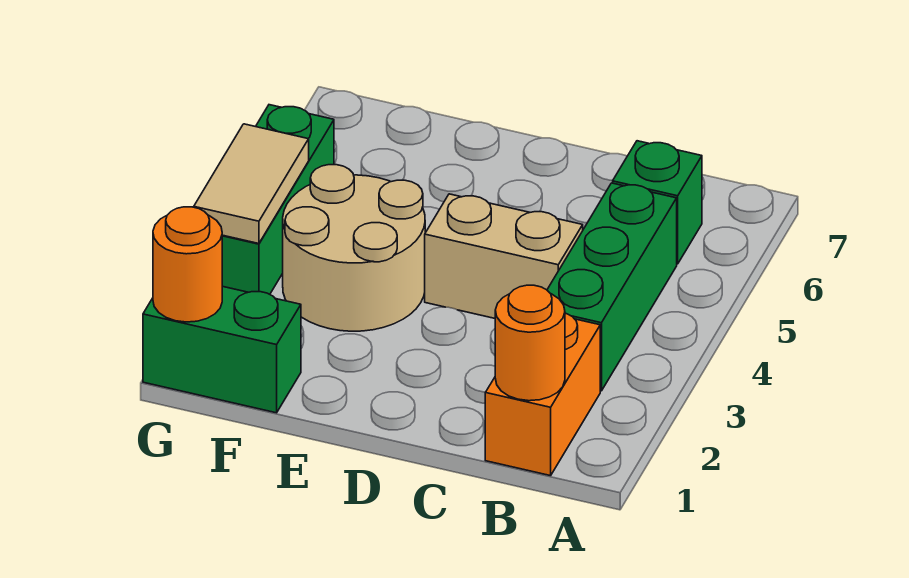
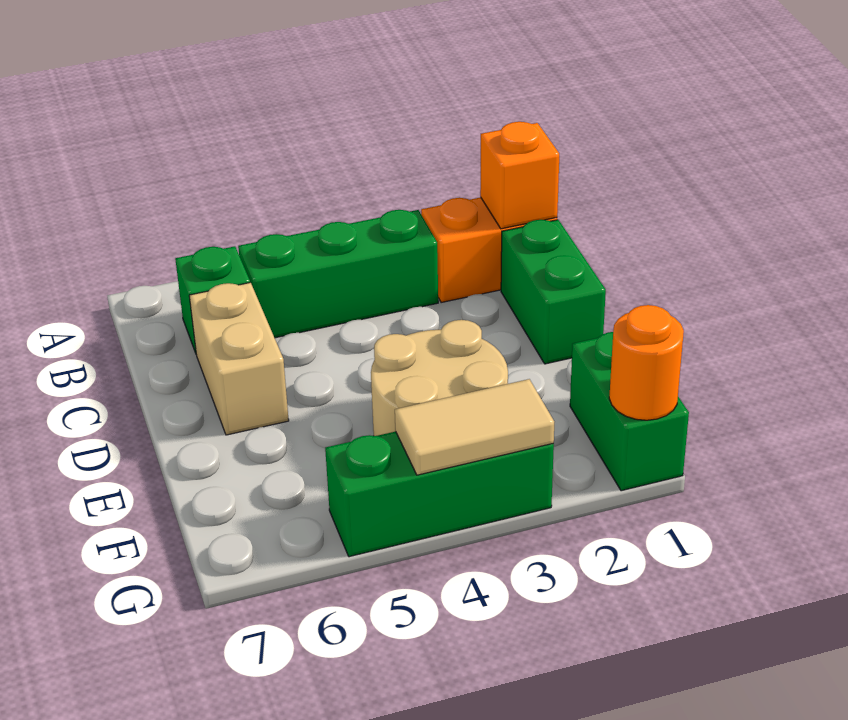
orange round brick B1 level 2 -> orange brick B1 level 2
none -> green brick C1:D1 level 1
tan brick C4:D4 level 1 -> tan brick C6:D6 level 1

